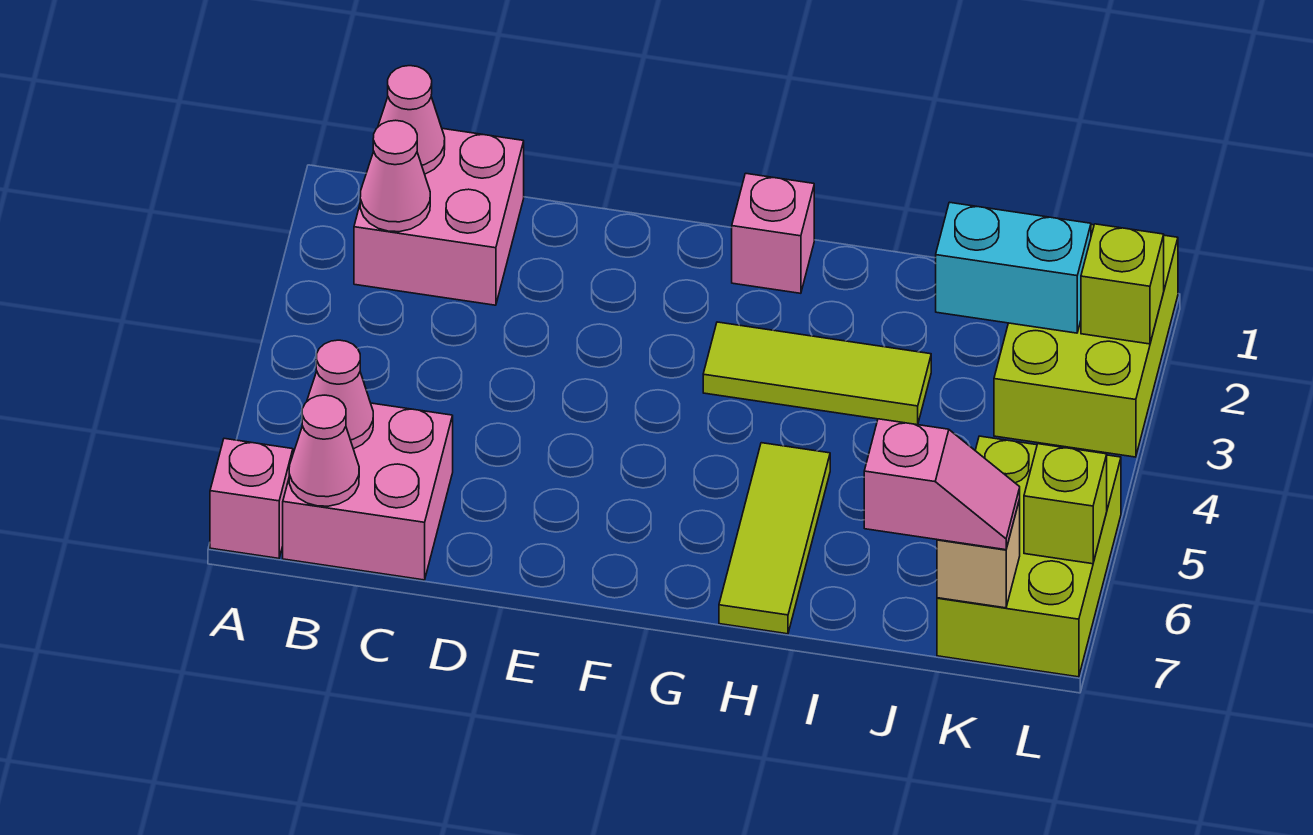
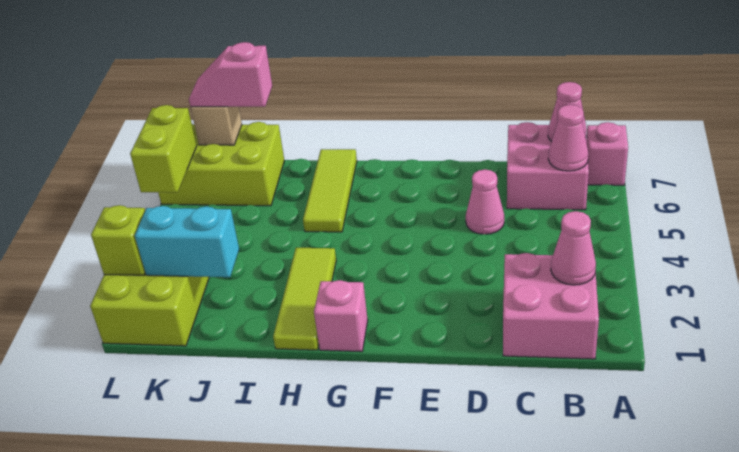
pink cone B1 level 2 -> pink cone D5 level 1
lime tile G3:I3 level 1 -> lime tile H1:H3 level 1
lime brick K5:L7 level 1 -> lime brick J6:L7 level 1
lime brick L6 level 2 -> lime brick L5:L6 level 2

